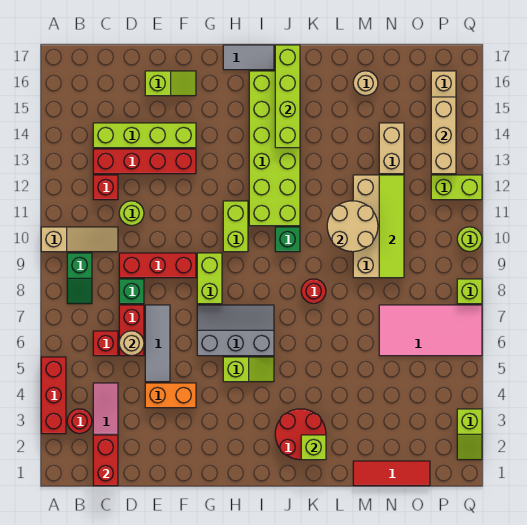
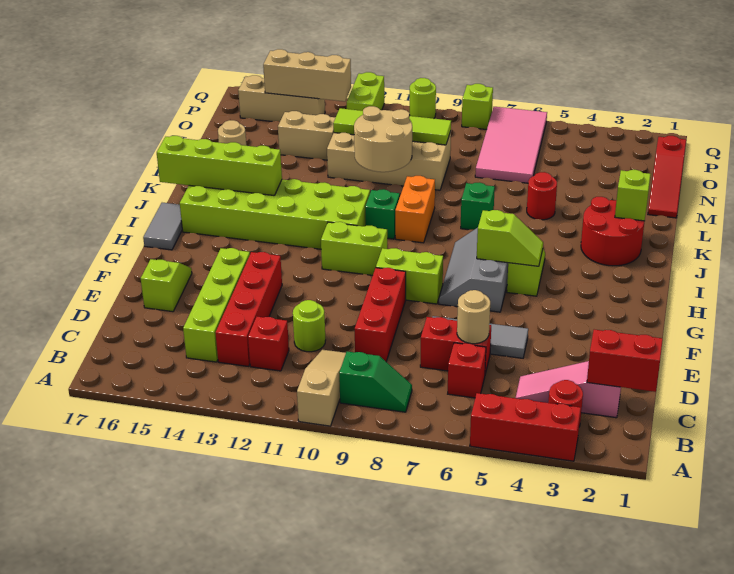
green brick D8 level 1 -> green brick K7 level 1
orange brick E4:F4 level 1 -> orange brick J9:K9 level 1
red round brick K8 level 1 -> red round brick L5 level 1
red tile M1:O1 level 1 -> red slope M1:O1 level 1 top O
lime slope Q2:Q3 level 1 top 3 -> lime slope H5:H6 level 2 top 6

